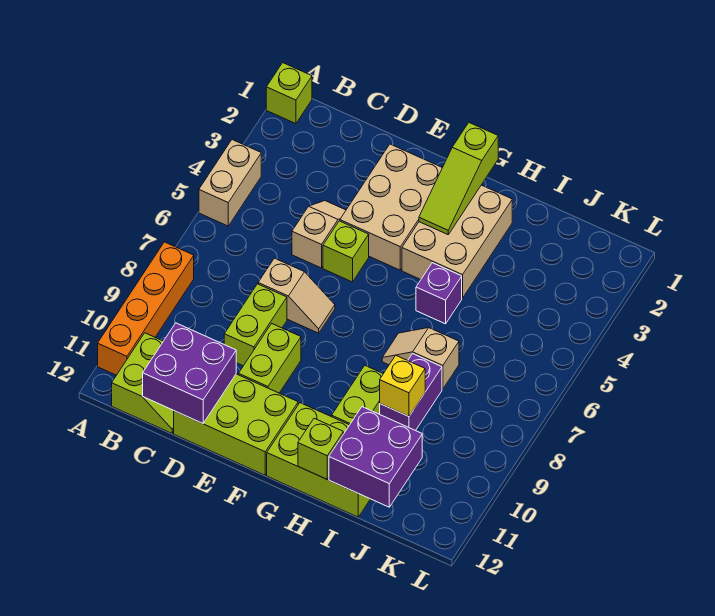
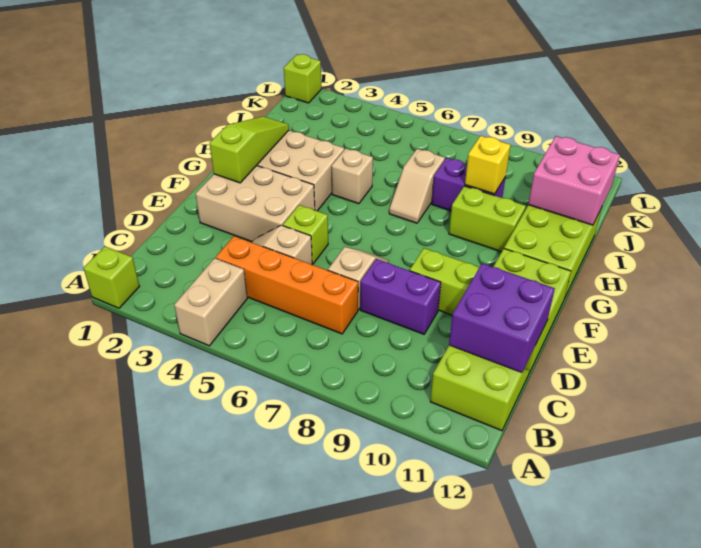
tan brick A4:A5 level 1 -> tan brick A4:B4 level 1
orange brick A8:A11 level 1 -> orange brick C4:C7 level 1
lime brick D8:D9 level 1 -> purple brick D8:D9 level 1
lime slope G1:G3 level 2 top 1 -> lime slope F2:H2 level 2 top F
purple brick H5 level 1 -> tan brick H5 level 1
lime brick H12 level 2 -> lime brick L1 level 1
purple brick I11:J12 level 2 -> pink brick I11:J12 level 2

